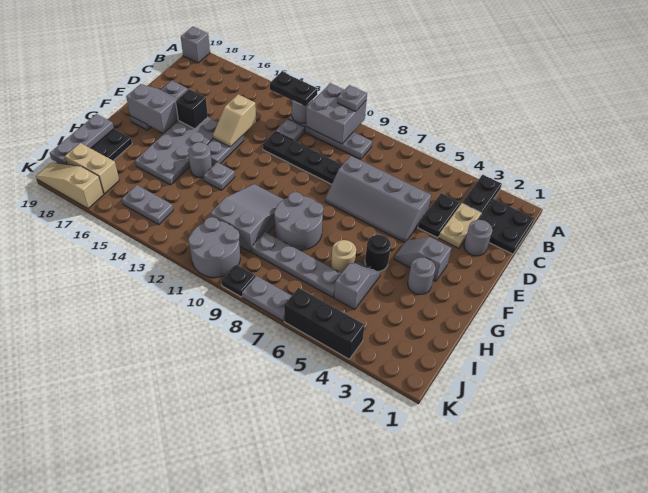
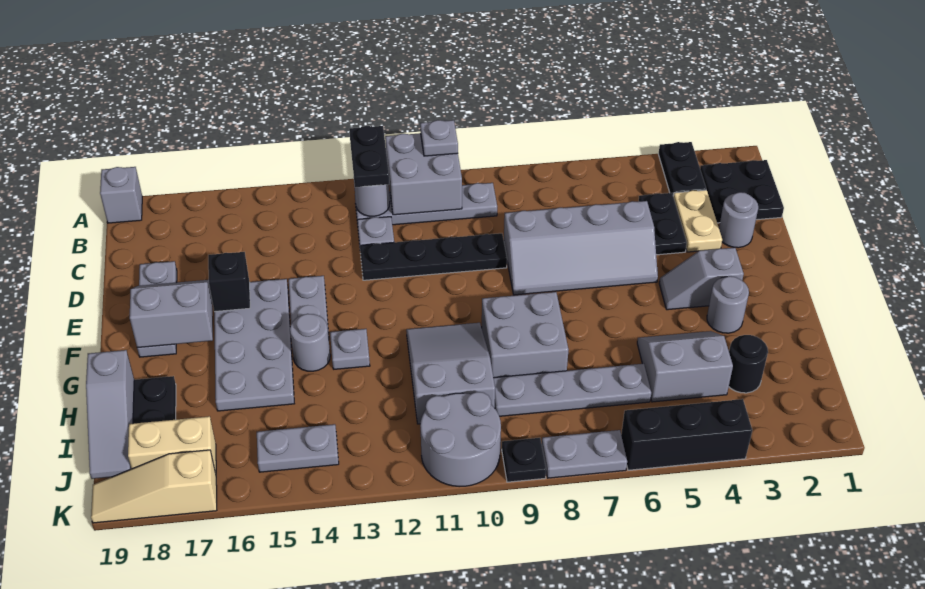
black plate B12:B13 level 3 -> black plate A12:B12 level 3
tan slope D14:E14 level 2 top D -> none
black round brick G5 level 1 -> black round brick I3 level 1
grey round brick G8:H9 level 1 -> grey brick G8:H9 level 1
grey slope H5:I5 level 1 top I -> grey slope H4:I5 level 1 top I
tan round brick H6 level 1 -> none
grey plate H19:J19 level 2 -> grey slope H19:J19 level 2 top H

